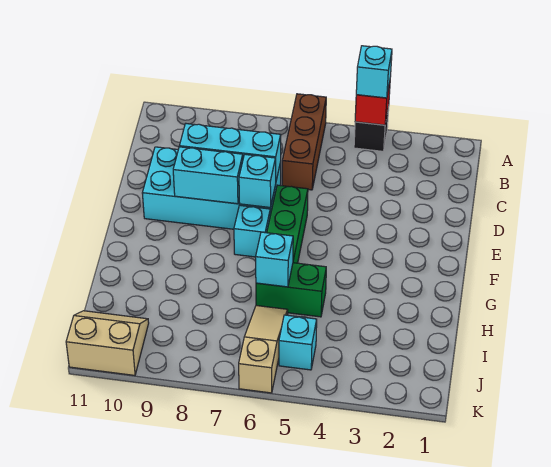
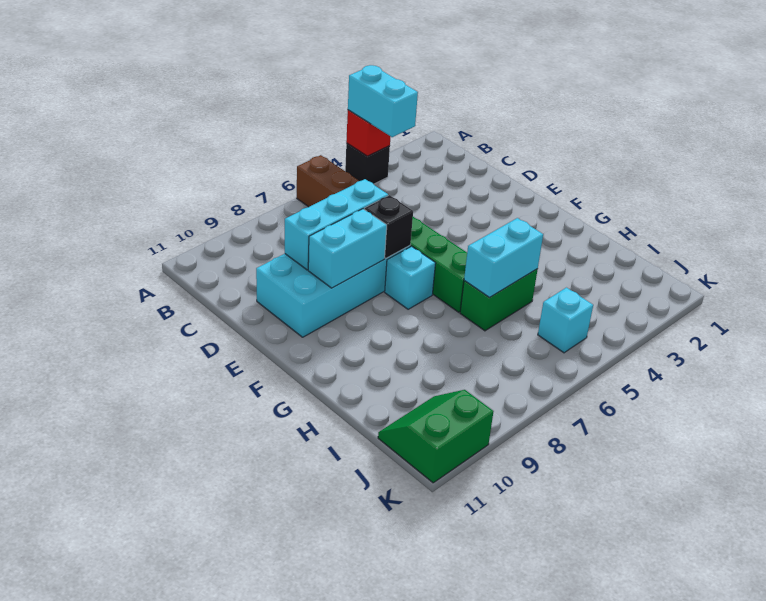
cyan brick A4 level 3 -> cyan brick A4:B4 level 3
cyan brick E7 level 2 -> black brick E7 level 2
cyan brick H6 level 2 -> cyan brick H5:H6 level 2
tan slope I6:K6 level 1 top K -> none
tan slope J10:K11 level 1 top K -> green slope J10:K11 level 1 top K

